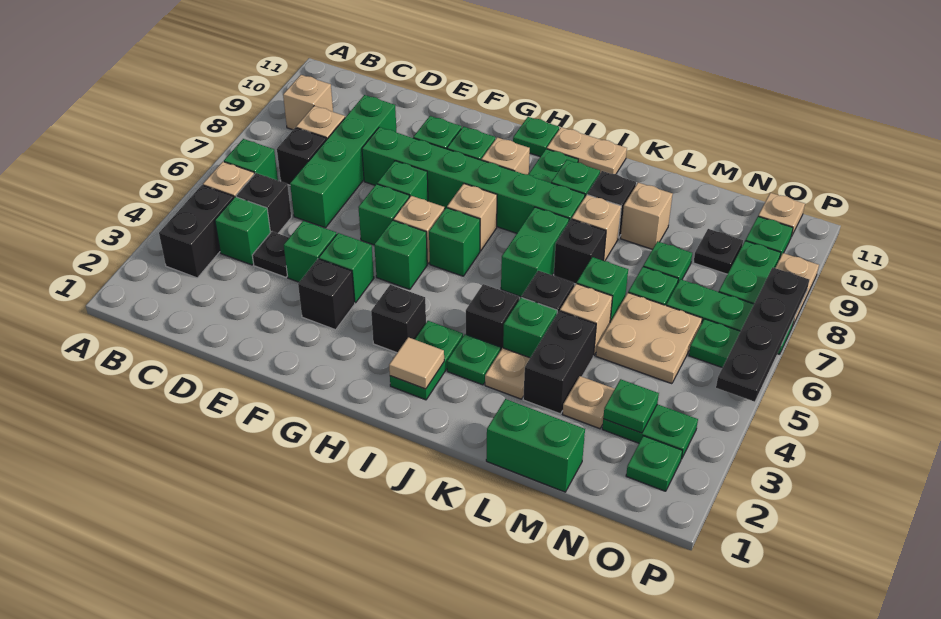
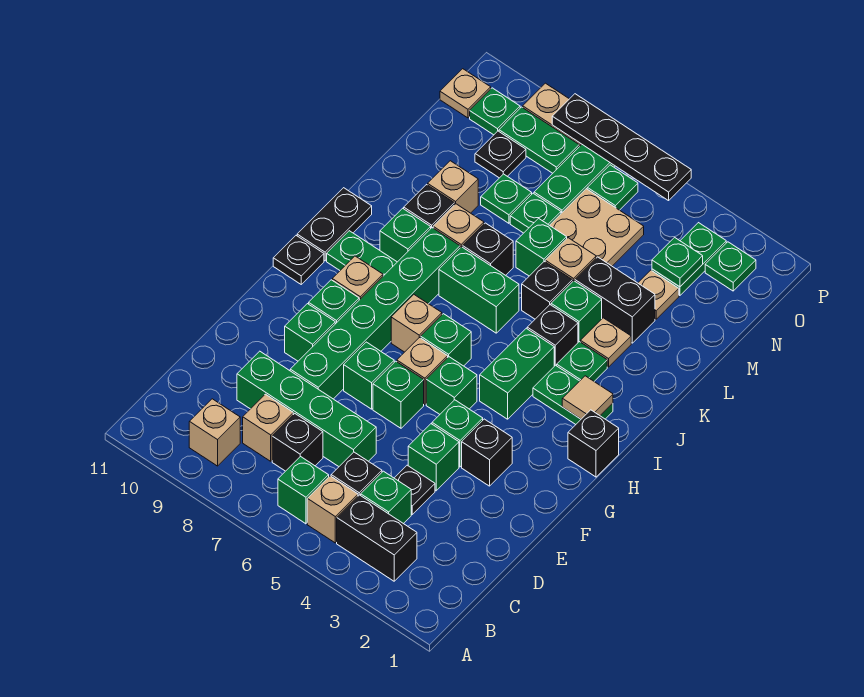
black brick H3 level 1 -> black brick H1 level 1
green plate H11 level 1 -> black plate H11 level 1
tan plate I11:J11 level 1 -> black plate I11:J11 level 1
green brick L1:M1 level 1 -> green brick H4:I4 level 1

